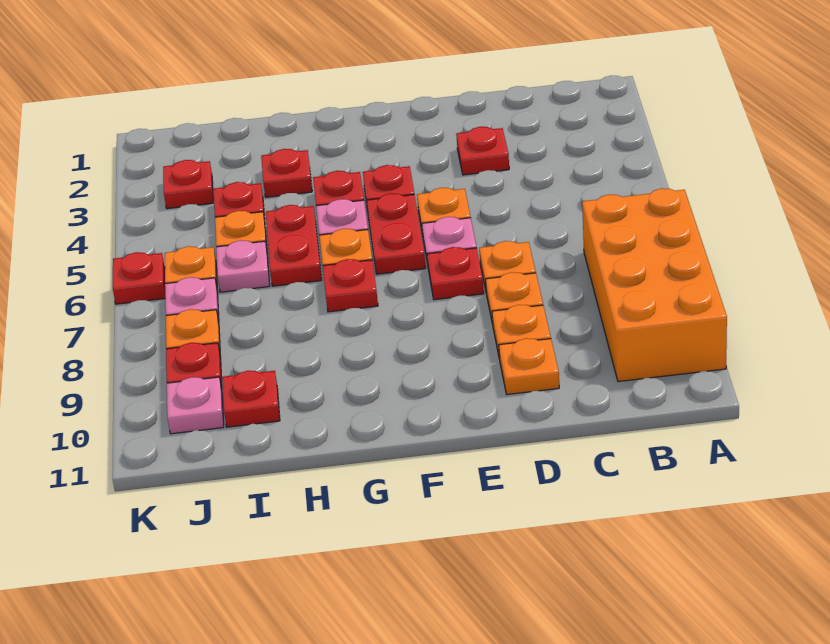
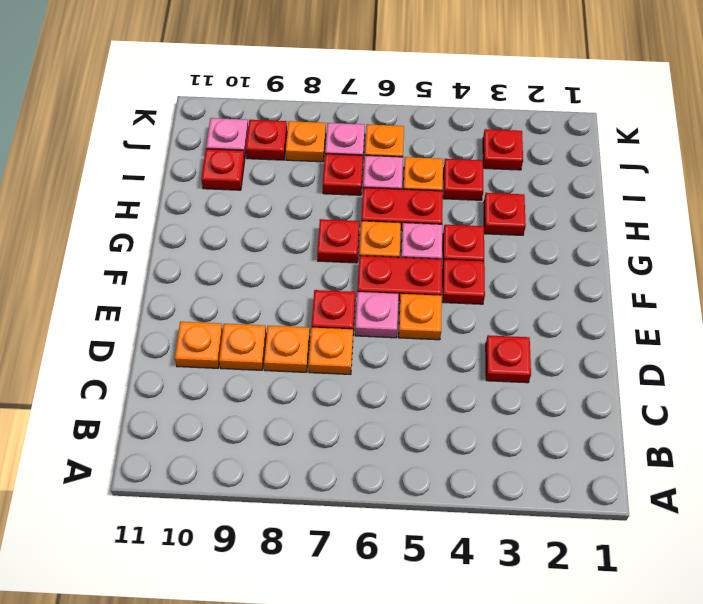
orange brick A7:B10 level 1 -> none
red plate K6 level 1 -> red plate I7 level 1

